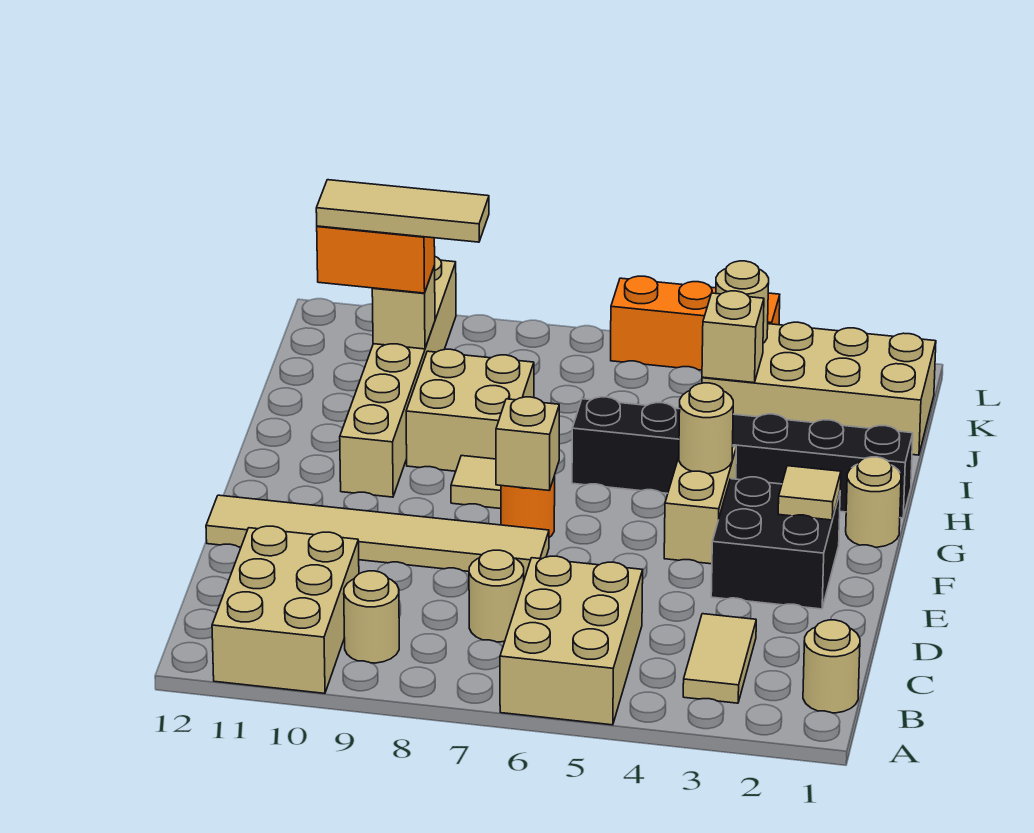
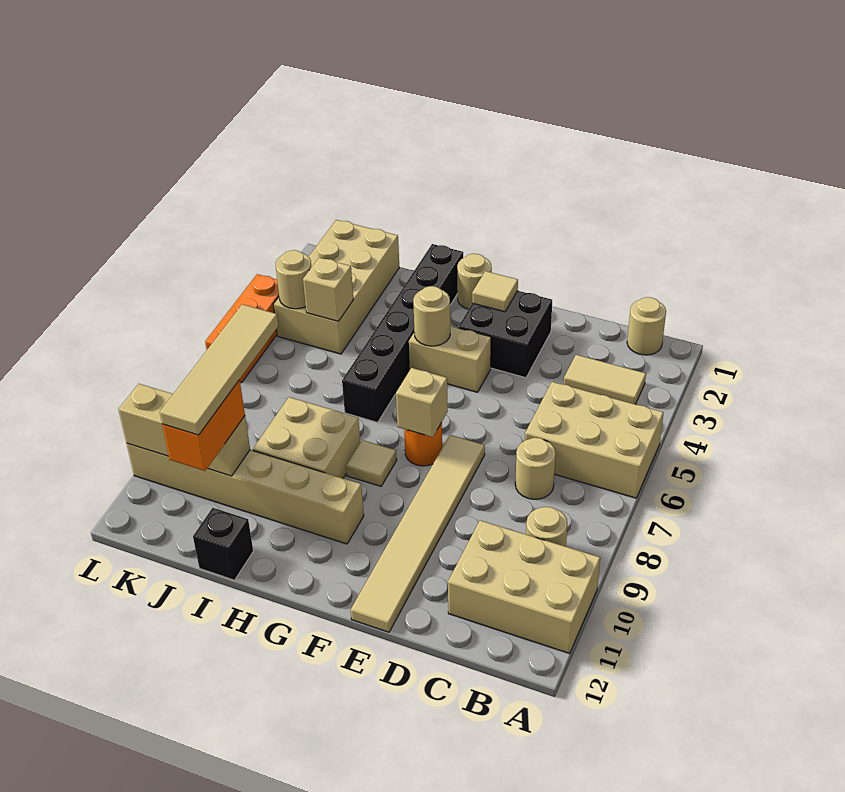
none -> black brick I12 level 1
tan tile J9:J11 level 4 -> tan tile J8:J11 level 4
tan brick J10 level 2 -> tan brick J10:L10 level 2

